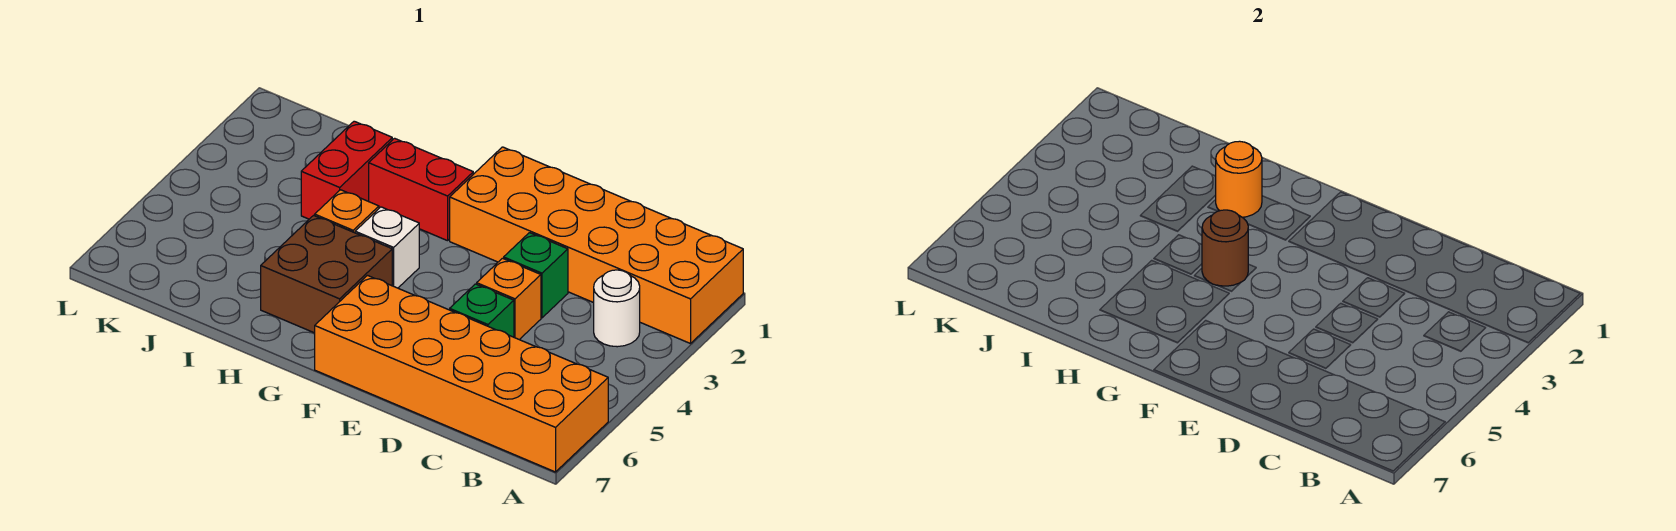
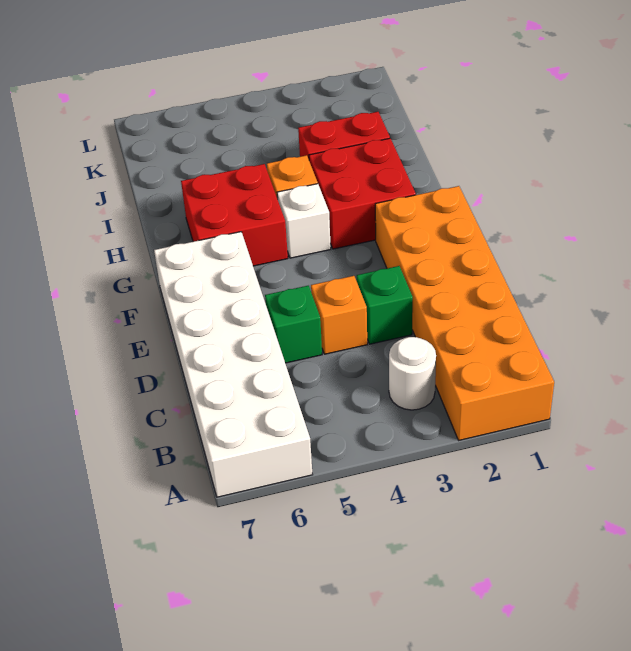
orange brick A6:F7 level 1 -> white brick A6:F7 level 1
red brick G2:H2 level 1 -> red brick G2:H3 level 1
brown round brick G4 level 2 -> none
brown brick G5:H6 level 1 -> red brick G5:H6 level 1
orange round brick H2 level 2 -> none

